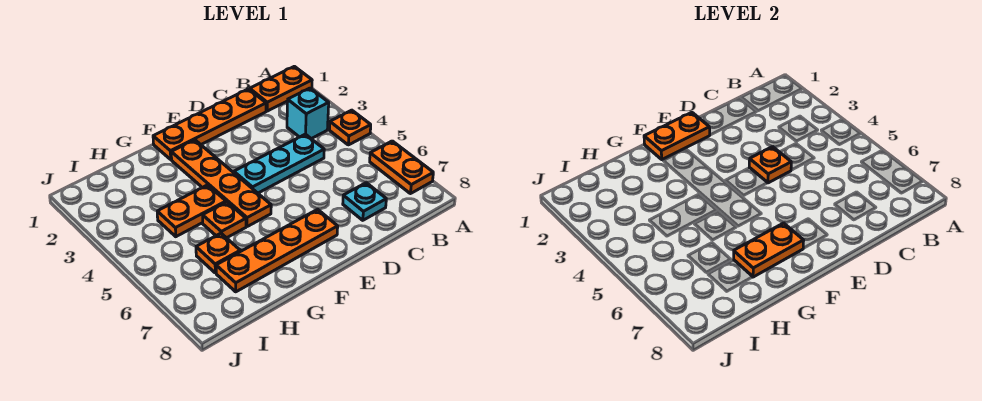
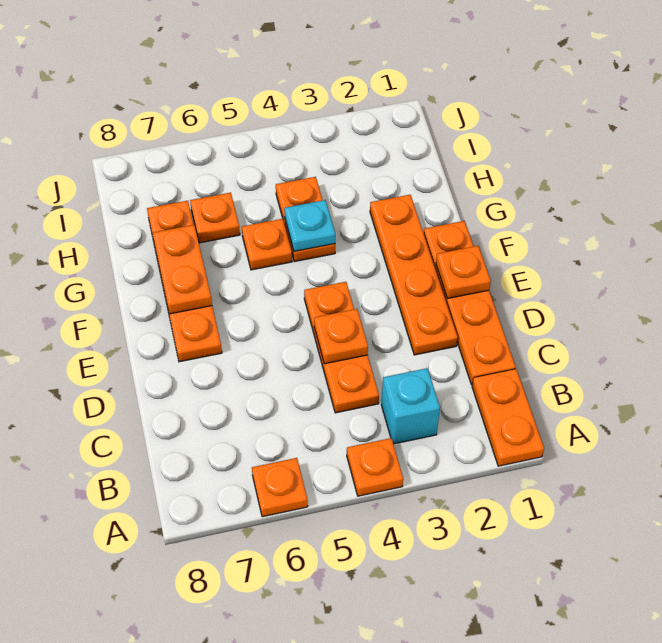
orange plate A6:A7 level 1 -> orange plate A6 level 1
cyan plate C4:E4 level 1 -> orange plate C4:E4 level 1
cyan plate C7 level 1 -> cyan plate G4 level 2
orange plate E1:F1 level 2 -> orange plate E1 level 2
orange plate F2:F5 level 1 -> orange plate D2:G2 level 1

